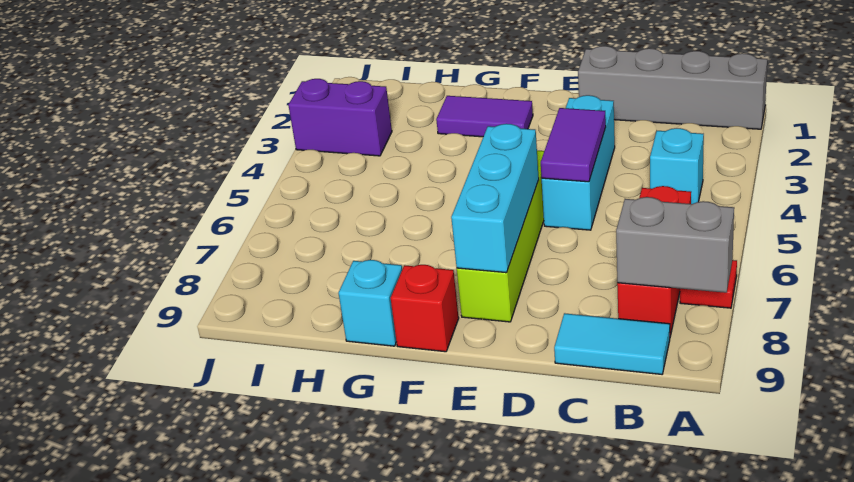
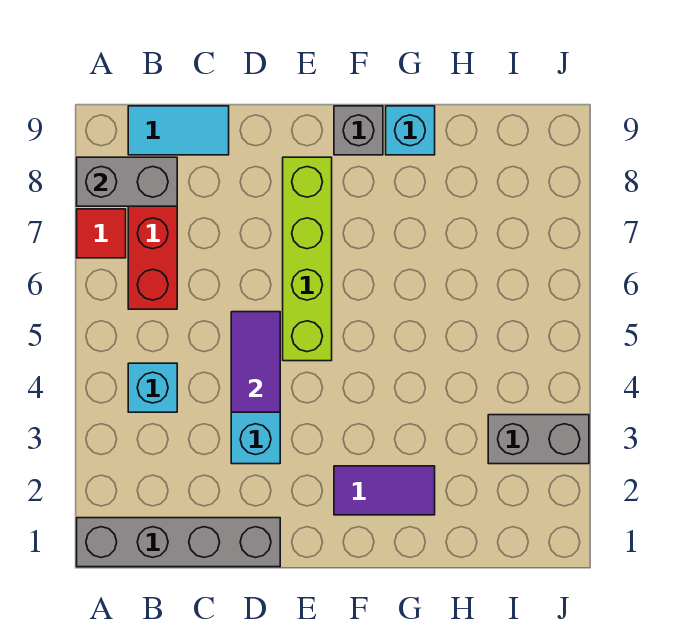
cyan brick E6:E8 level 2 -> none
red brick F9 level 1 -> grey brick F9 level 1
purple brick I3:J3 level 1 -> grey brick I3:J3 level 1

